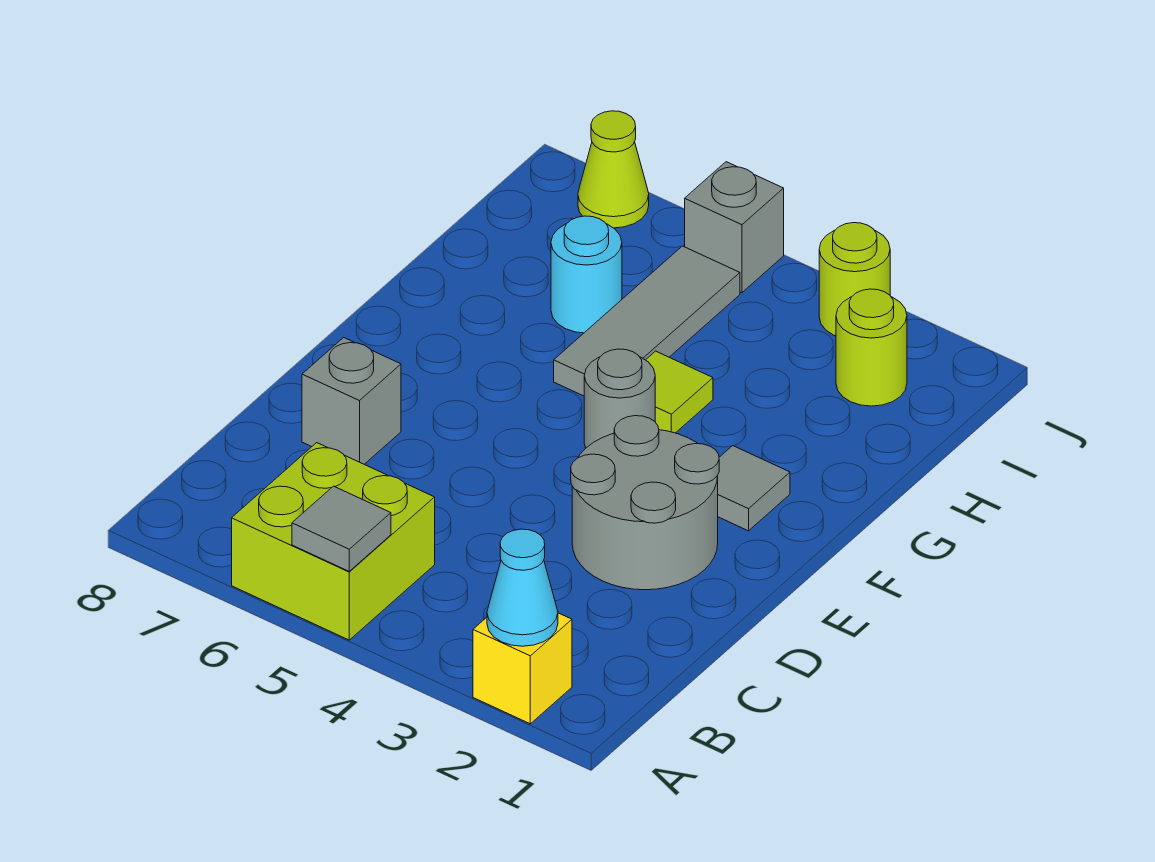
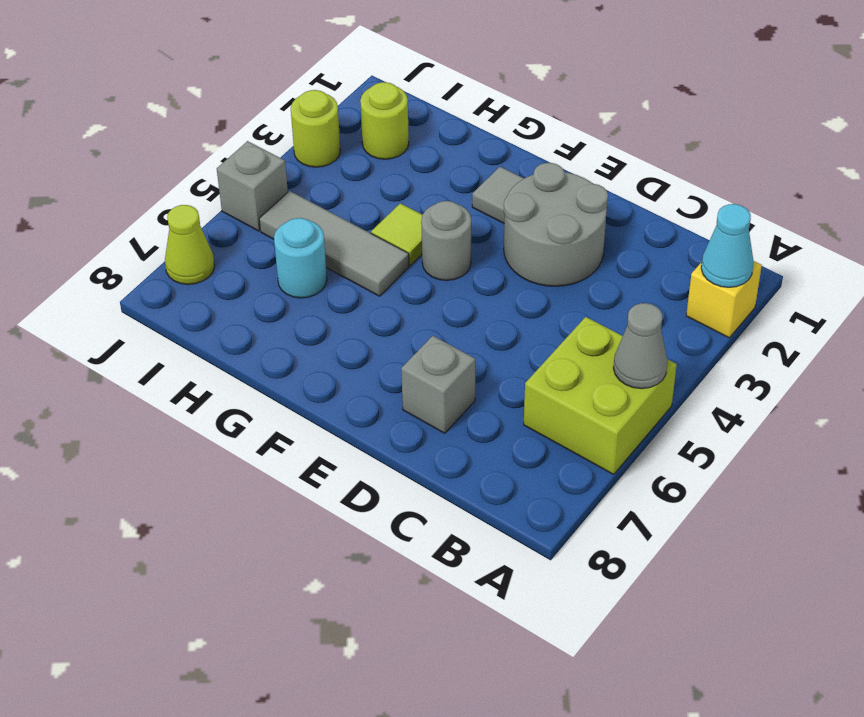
grey tile A5 level 2 -> grey cone A5 level 2

